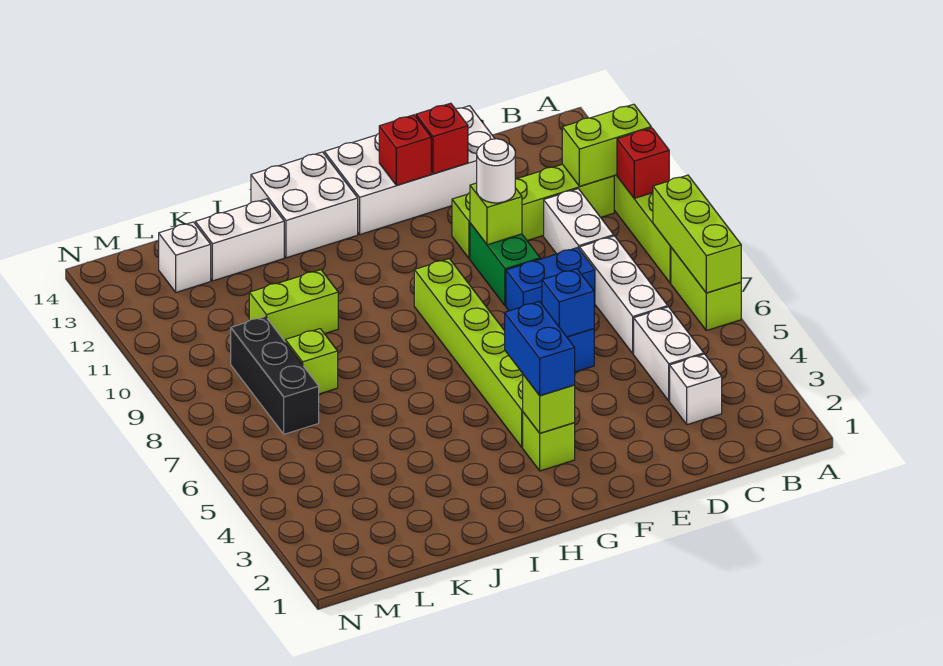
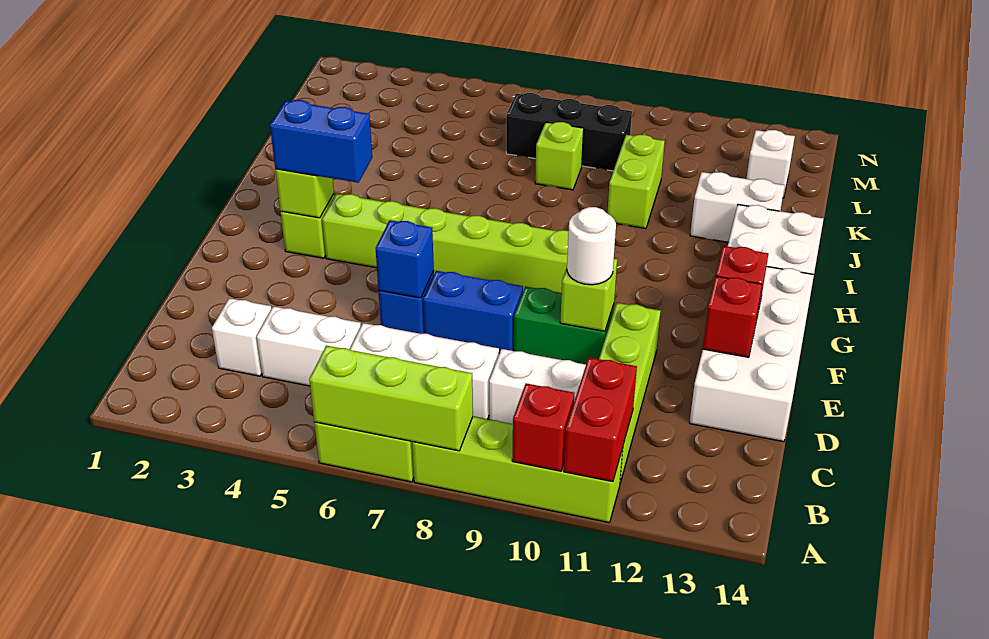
lime brick A11:B11 level 2 -> red brick A11:B11 level 2
blue brick D8:E8 level 1 -> blue brick E7:E8 level 1
white brick J13:K13 level 1 -> white brick J12:J13 level 1

